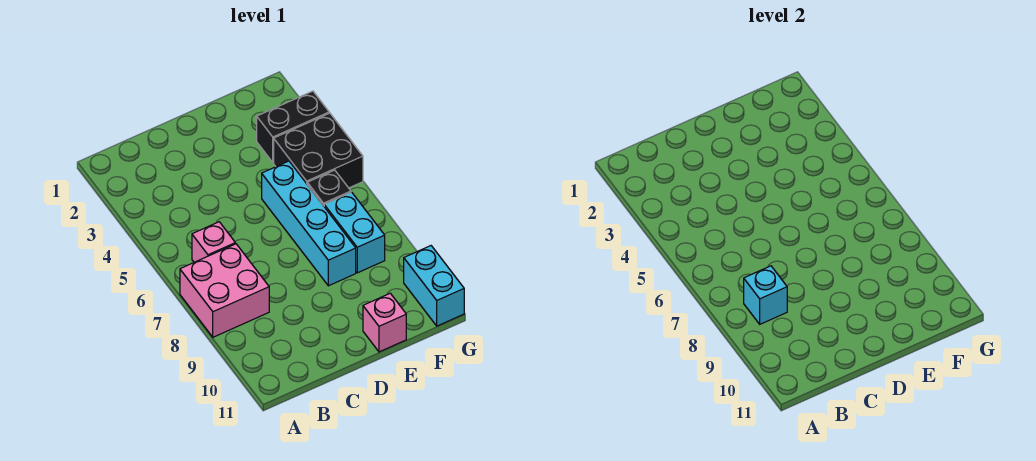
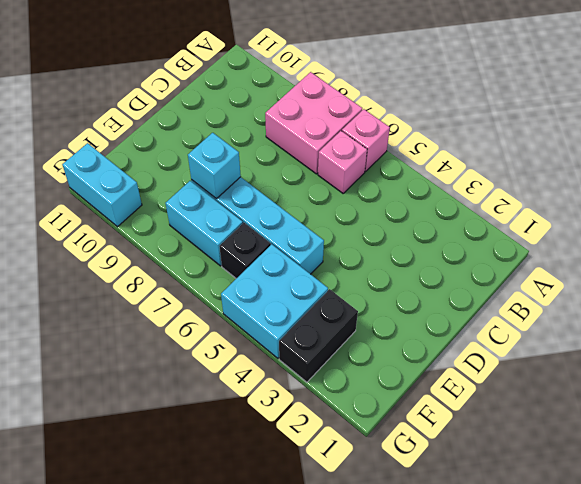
cyan brick B8 level 2 -> cyan brick E8 level 2
pink brick E11 level 1 -> pink brick A6 level 1
black brick F4:G5 level 1 -> cyan brick F4:G5 level 1

